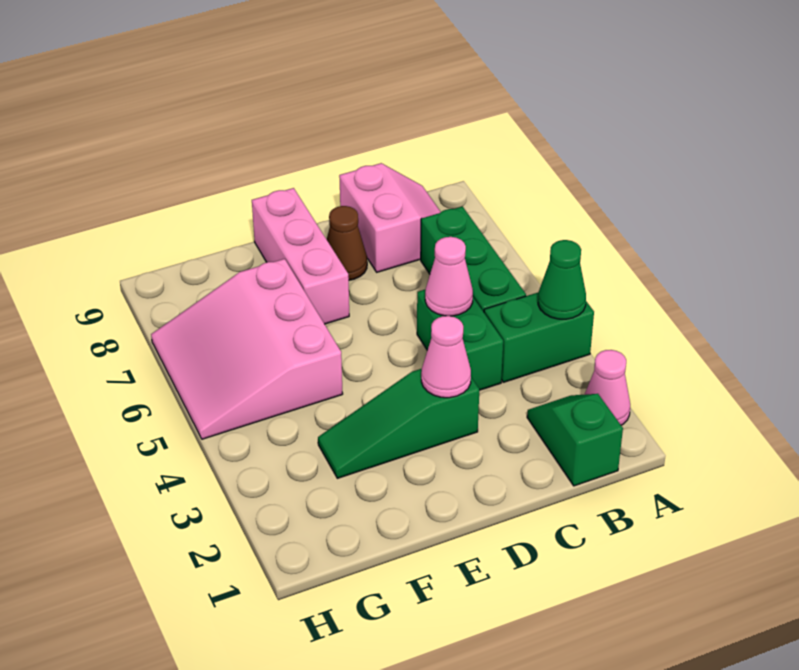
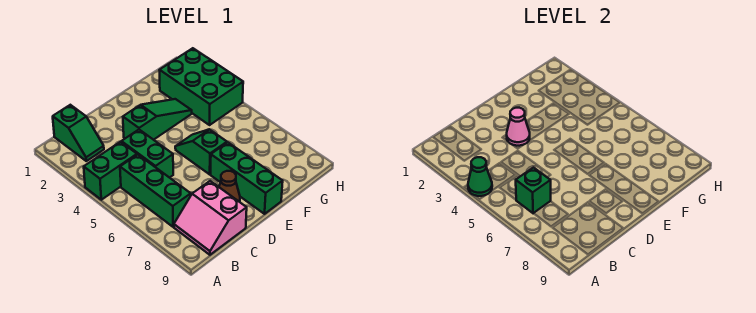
pink cone A2 level 1 -> none
none -> green brick B6 level 2
pink cone C5 level 2 -> none
none -> green slope E5:E6 level 1 top 6
pink brick E7:E9 level 1 -> green brick E7:E9 level 1
pink slope F5:H7 level 1 top F -> none
none -> green brick G2:H4 level 1

